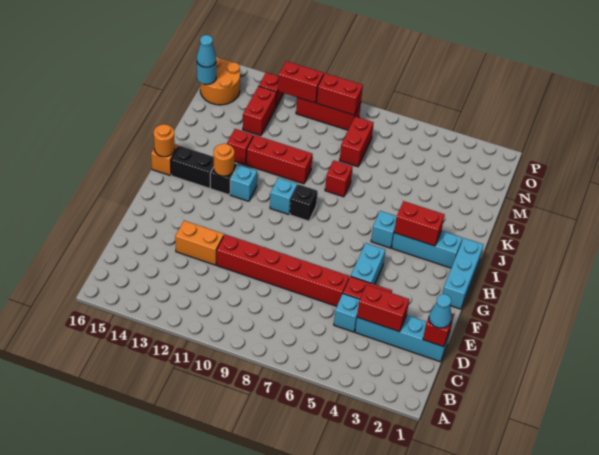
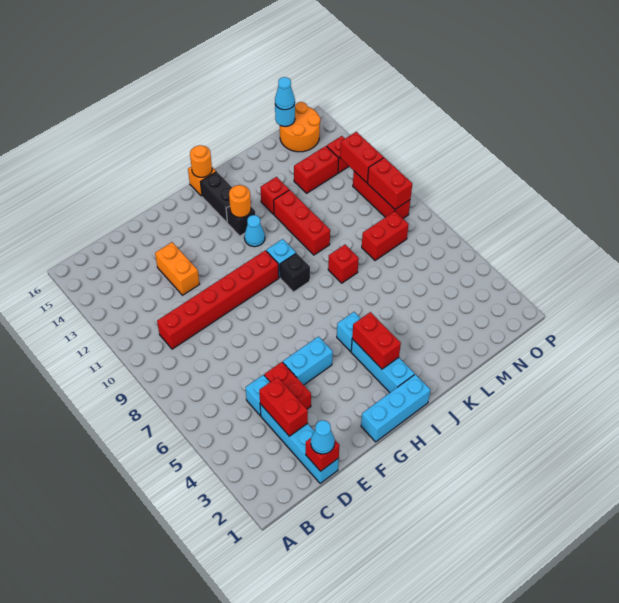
red brick E6:E11 level 1 -> red brick C10:H10 level 1
cyan brick I12 level 1 -> cyan cone I12 level 1

